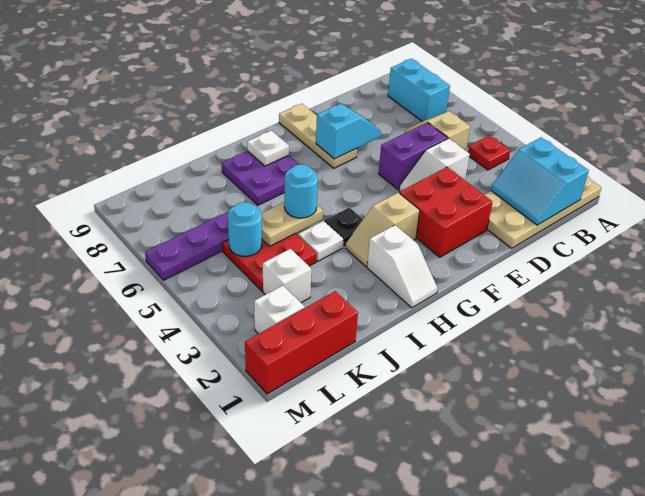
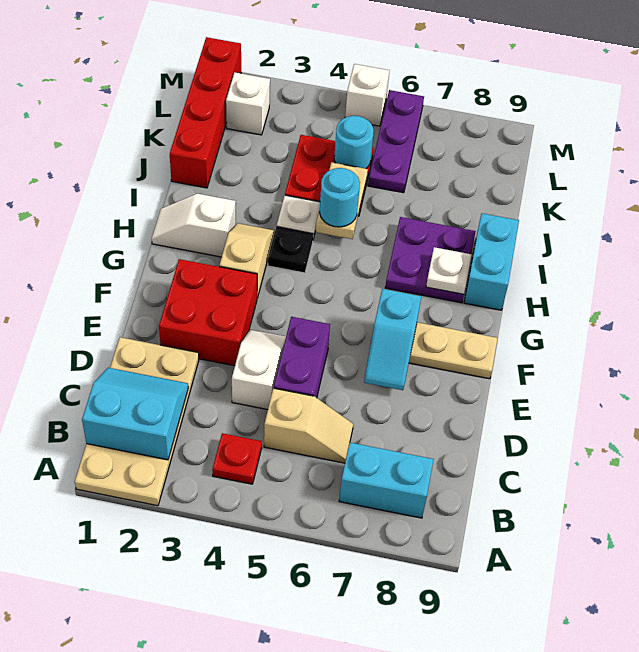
none -> cyan brick H9:I9 level 1
red brick K1:M1 level 1 -> red brick J1:M1 level 1
white brick K3 level 1 -> white brick M5 level 1

